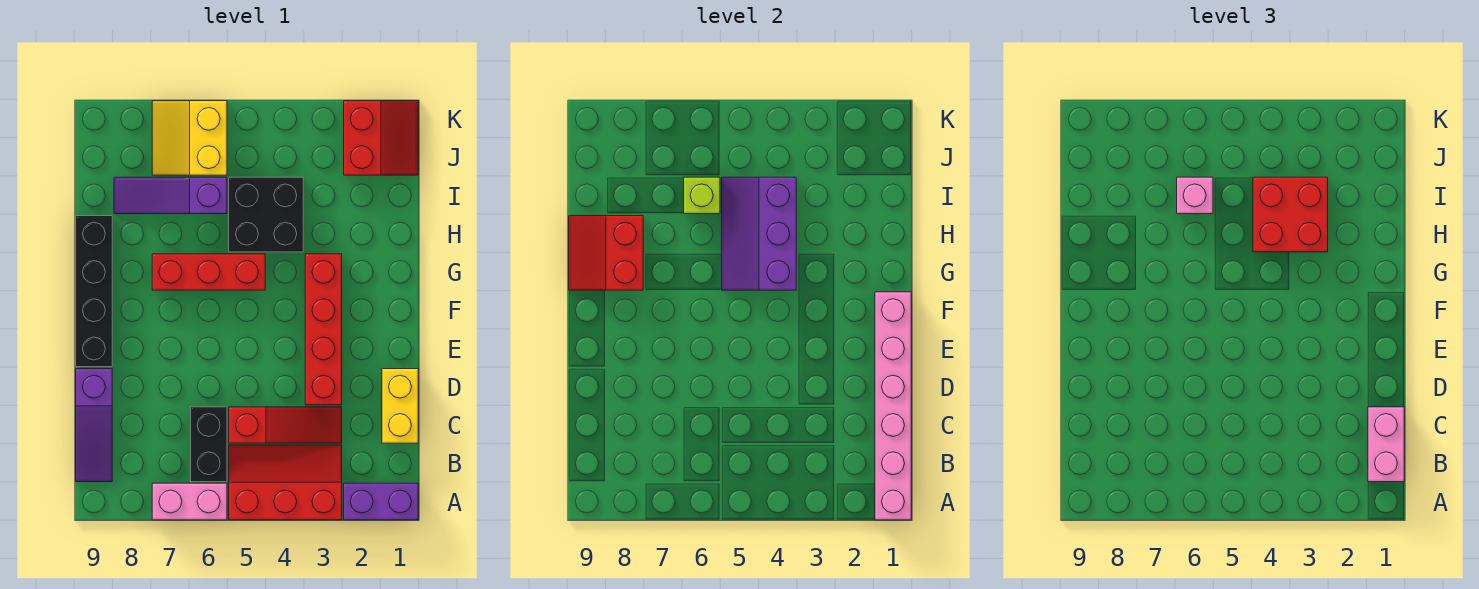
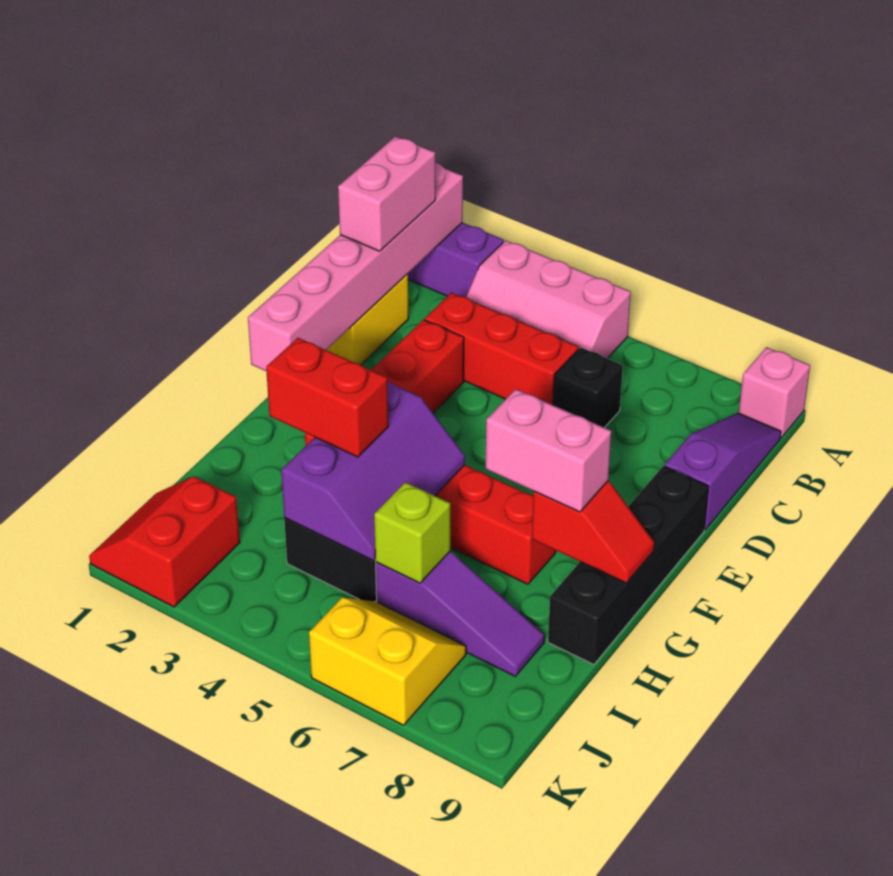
red slope A3:B5 level 1 top A -> pink slope A3:B5 level 1 top A
pink brick A6:A7 level 1 -> pink brick G7:G8 level 3
black brick B6:C6 level 1 -> black brick C6 level 1
red slope C3:C5 level 1 top 5 -> red brick C3:C5 level 1
red slope G8:H9 level 2 top 8 -> red slope G8:G9 level 2 top 8
red brick H3:I4 level 3 -> red brick H3:H4 level 3
pink brick I6 level 3 -> pink brick A9 level 1
yellow slope J6:K7 level 1 top 6 -> yellow slope J6:K7 level 1 top K

